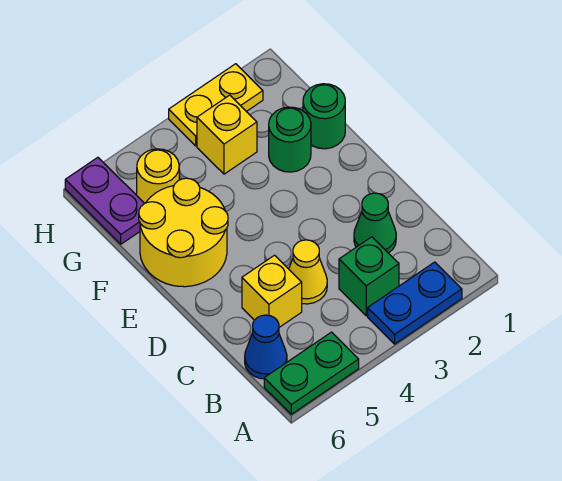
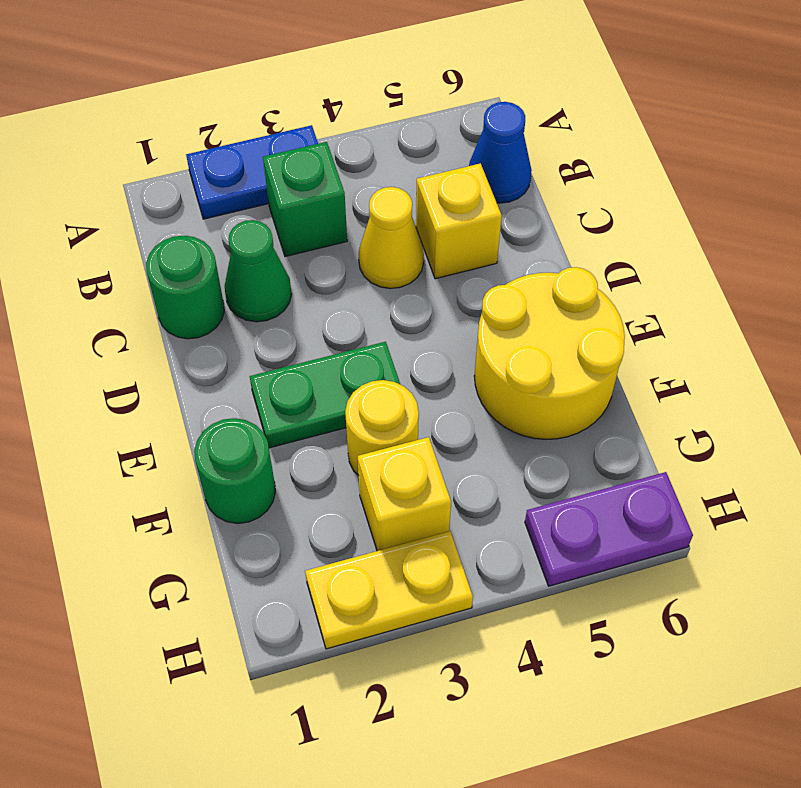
green plate A5:A6 level 1 -> green plate E2:E3 level 1
green round brick F2 level 1 -> green round brick C1 level 1
yellow round brick G5 level 1 -> yellow round brick F3 level 1
purple plate G6:H6 level 1 -> purple plate H5:H6 level 1

